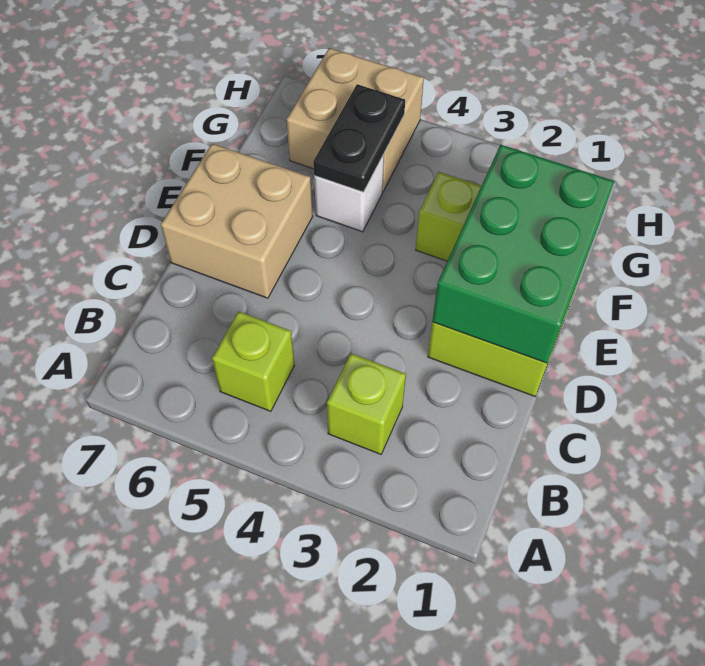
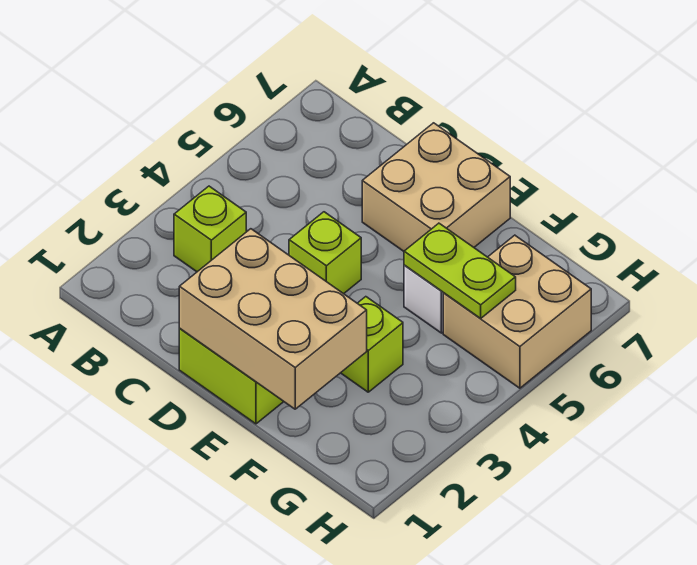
lime brick B5 level 1 -> lime brick D4 level 1
green brick D1:F2 level 2 -> tan brick D1:F2 level 2
black plate F5:G5 level 2 -> lime plate F5:G5 level 2

